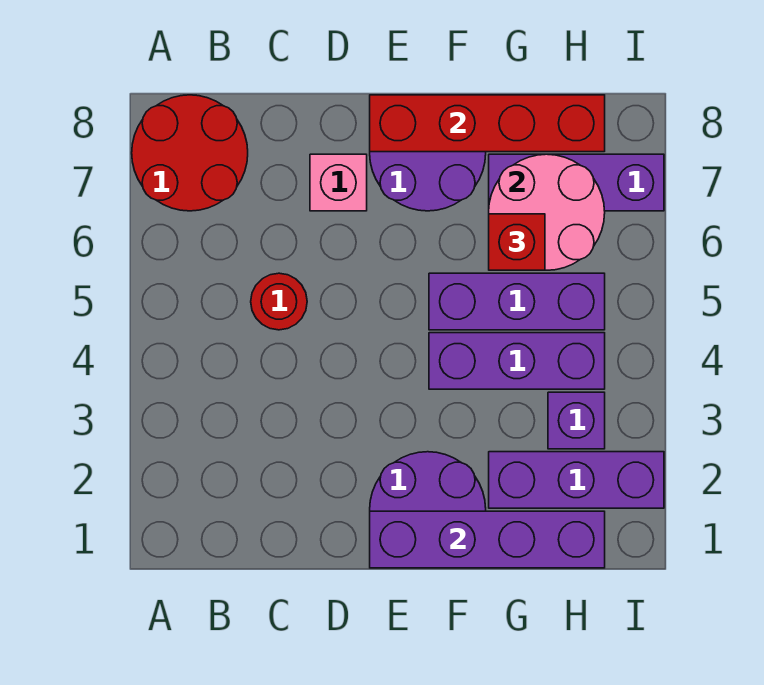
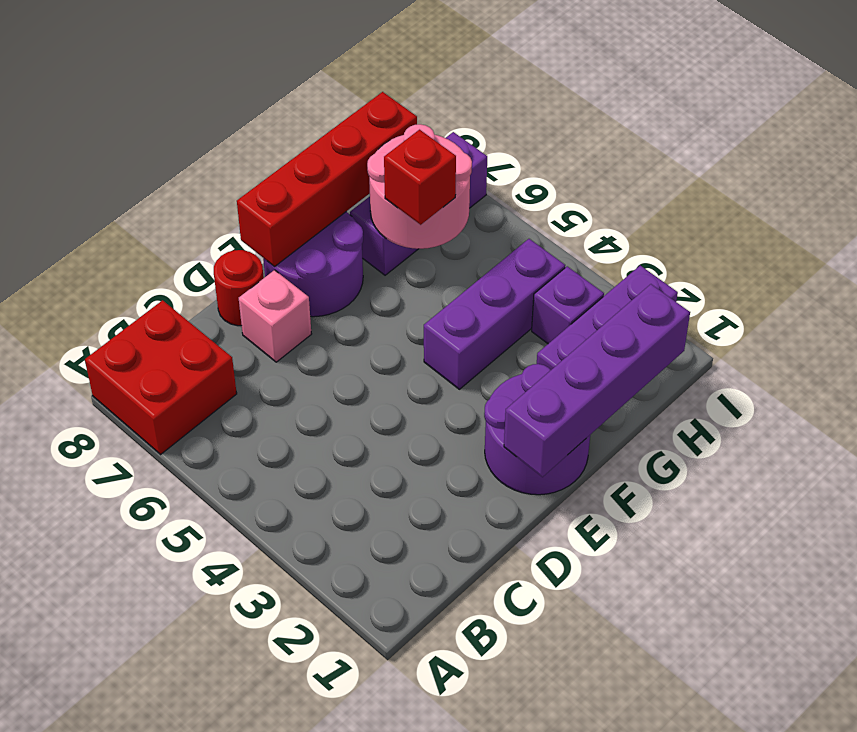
red round brick A7:B8 level 1 -> red brick A7:B8 level 1
red round brick C5 level 1 -> red round brick D8 level 1
purple brick F5:H5 level 1 -> none

